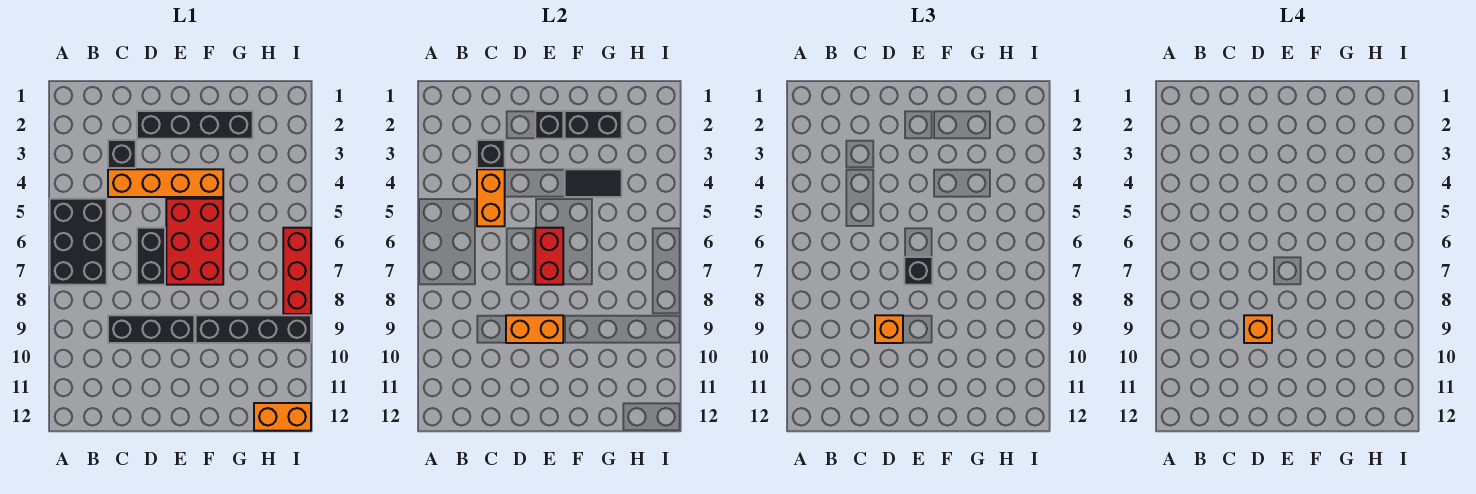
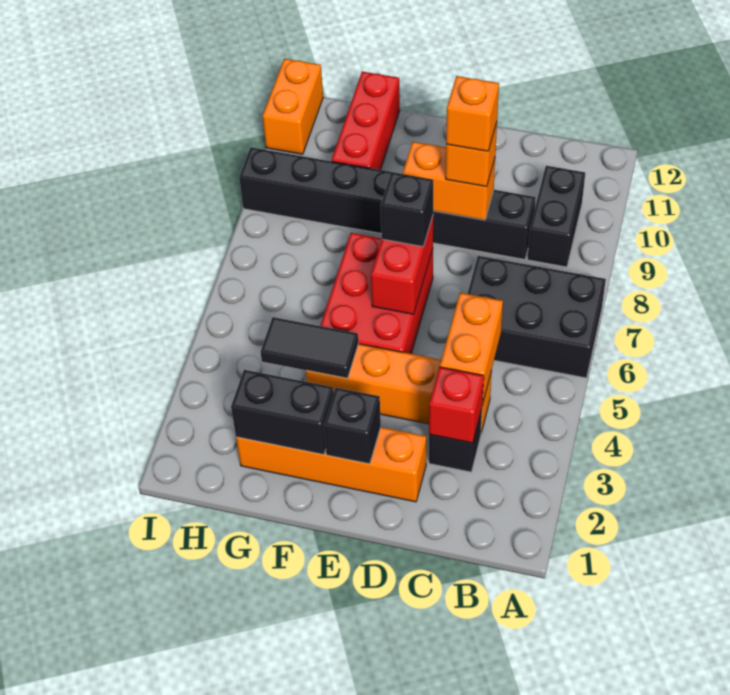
black brick A5:B7 level 1 -> black brick A6:C7 level 1
black brick C3 level 2 -> red brick C3 level 2
black brick D2:G2 level 1 -> orange brick D2:G2 level 1
black brick D6:D7 level 1 -> black brick B9:B10 level 1
orange brick H12:I12 level 1 -> orange brick I11:I12 level 1
red brick I6:I8 level 1 -> red brick G10:G12 level 1

